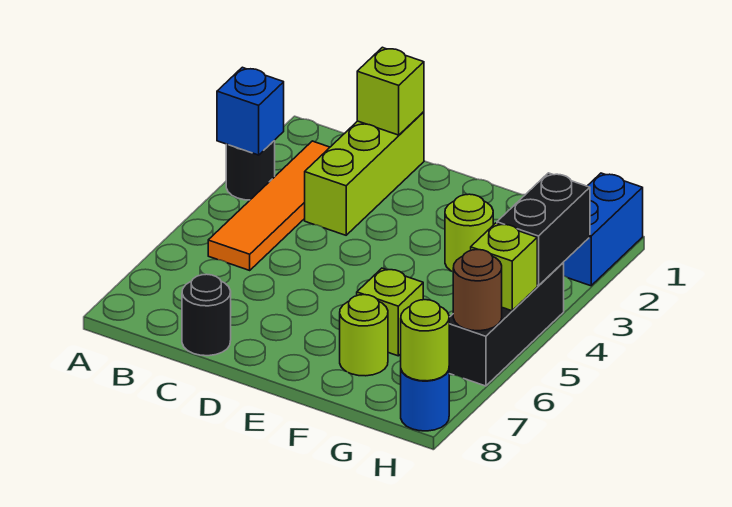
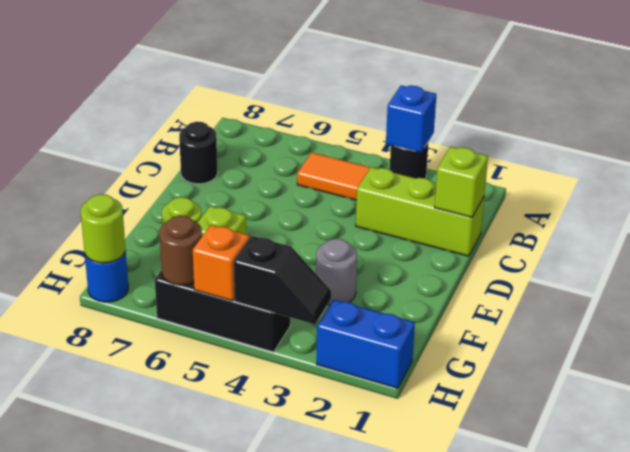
lime round brick F3 level 1 -> grey round brick F3 level 1
black brick H3:H4 level 2 -> black slope H3:H4 level 2 top 4
lime brick H5 level 2 -> orange brick H5 level 2

